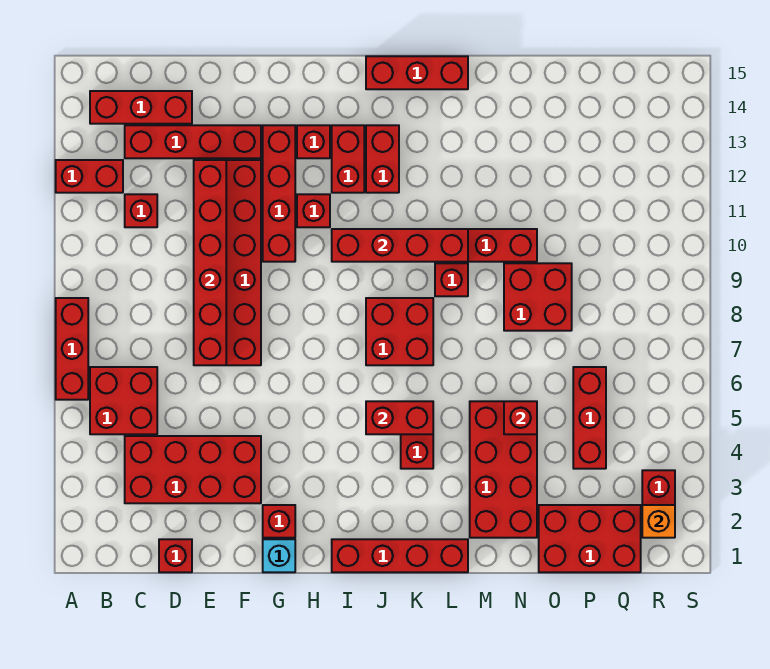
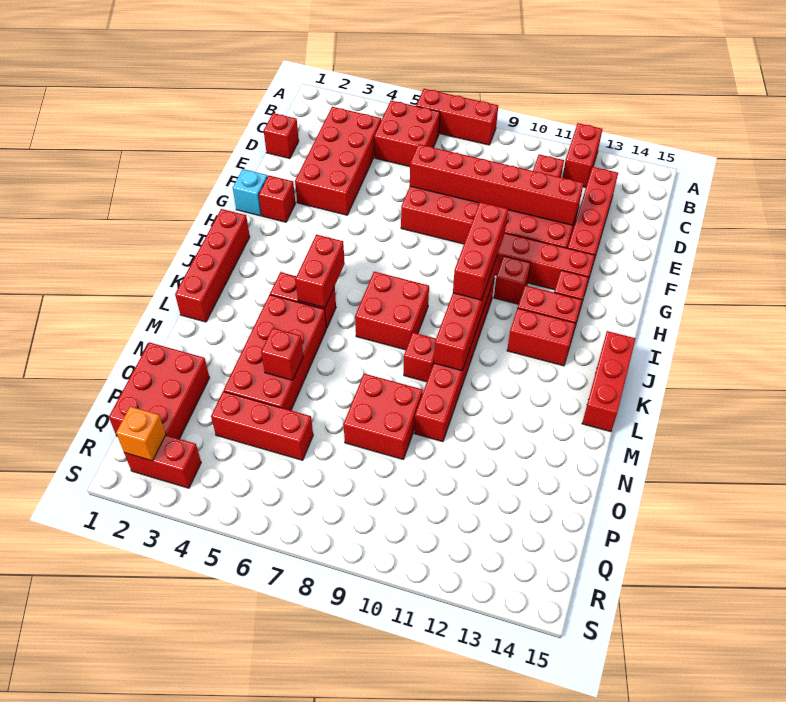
red brick B14:D14 level 1 -> red brick H10:J10 level 3
red brick M2:N5 level 1 -> red brick L4:O5 level 1

